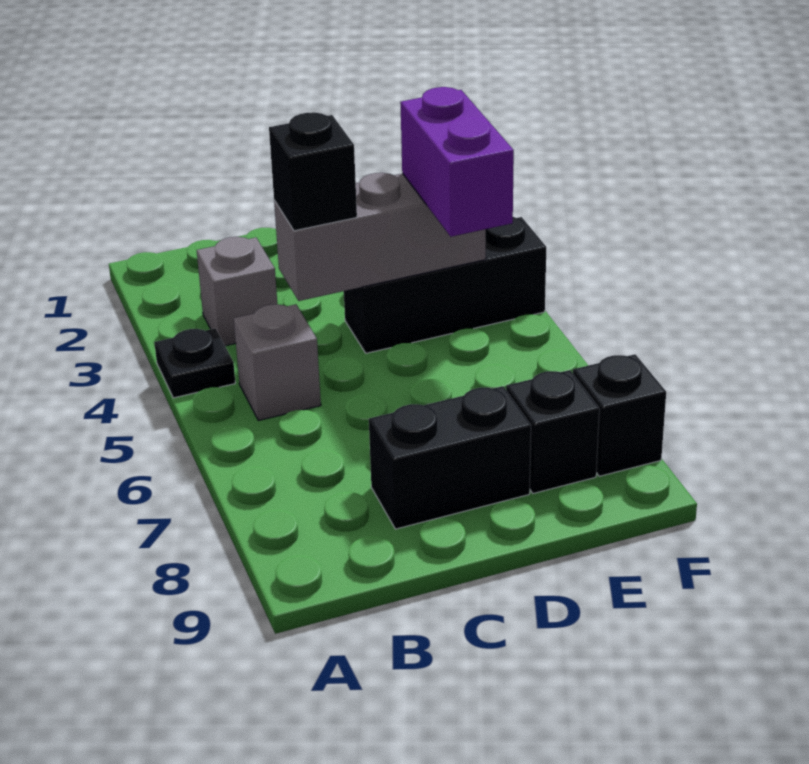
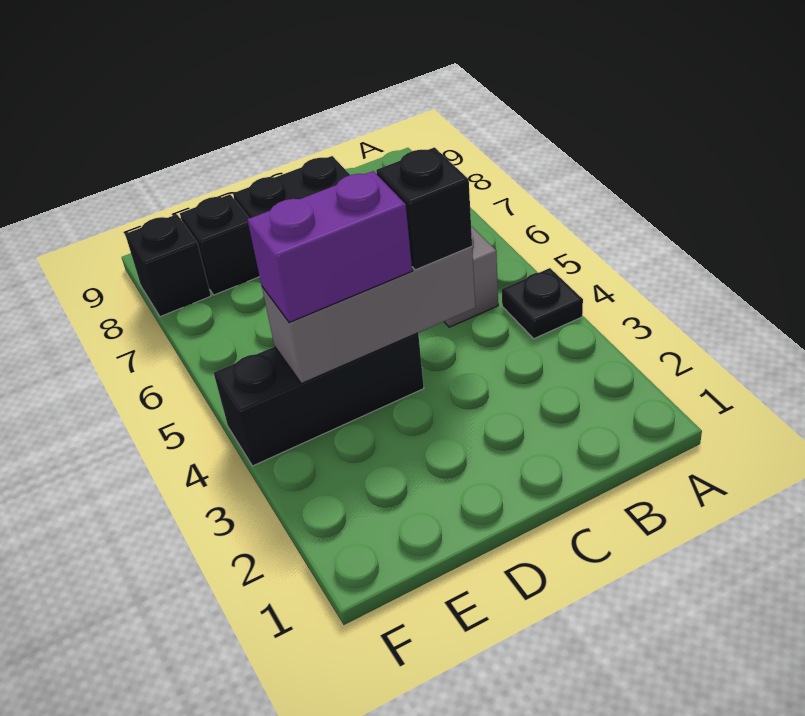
grey brick B3 level 1 -> none
purple brick E4:E5 level 3 -> purple brick D4:E4 level 3

